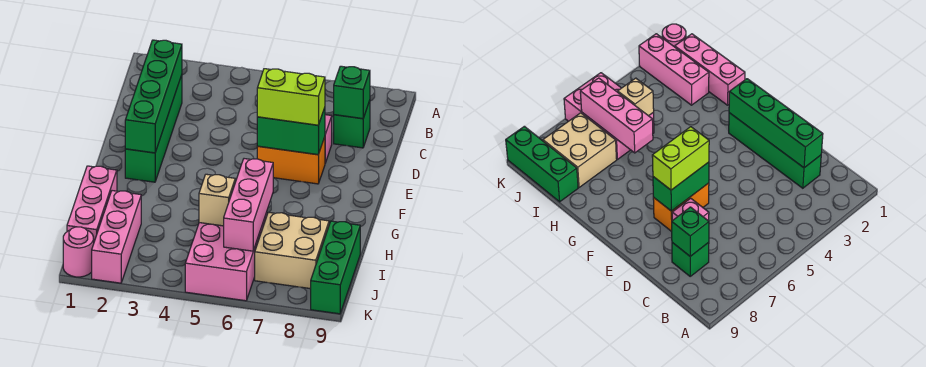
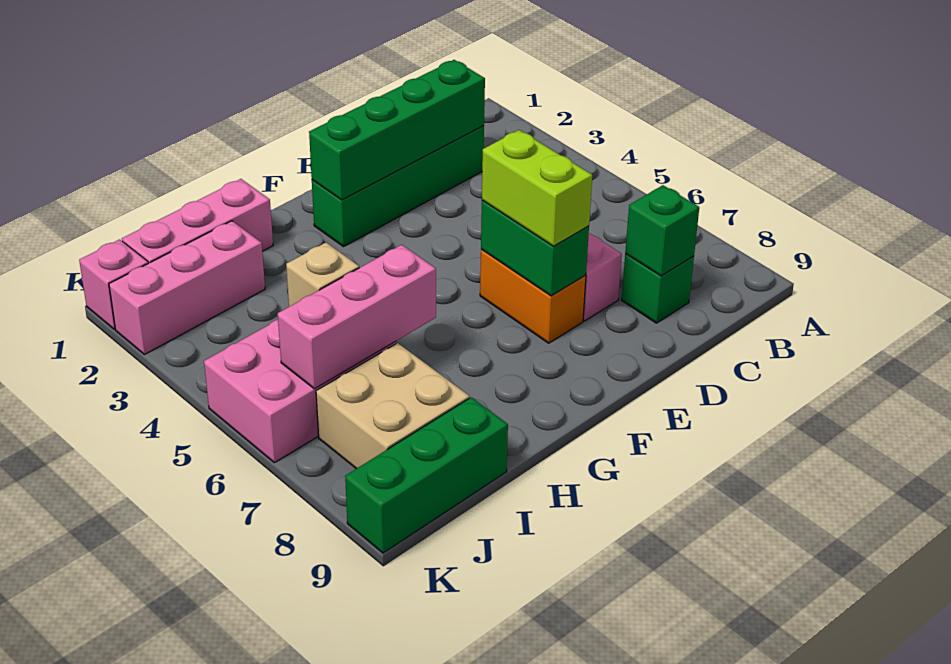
pink round brick K1 level 1 -> pink brick K1 level 1

